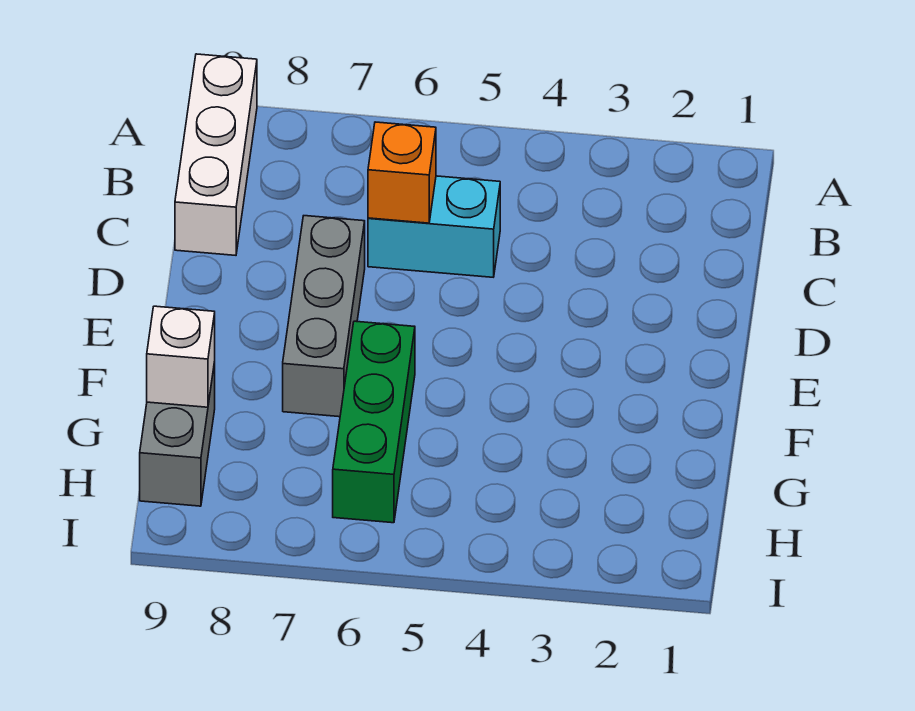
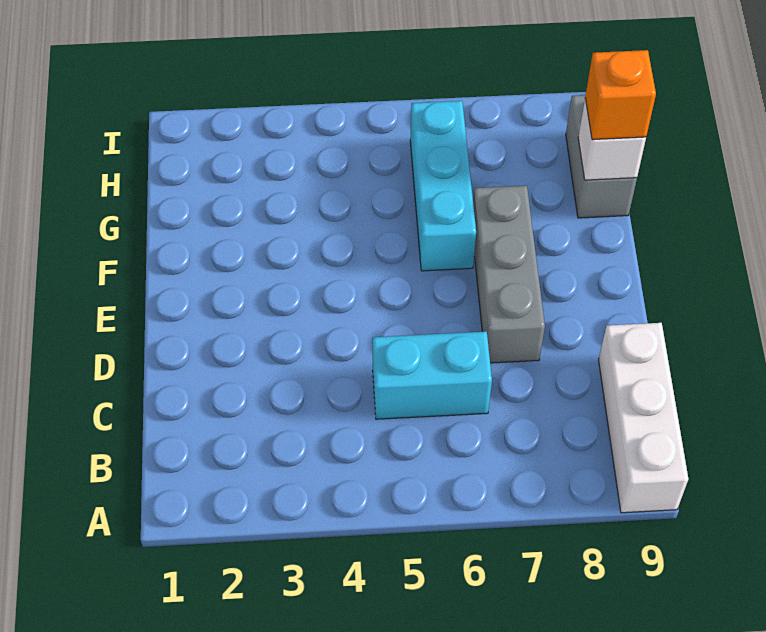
orange brick C6 level 2 -> orange brick G9 level 3
green brick F6:H6 level 1 -> cyan brick F6:H6 level 1

